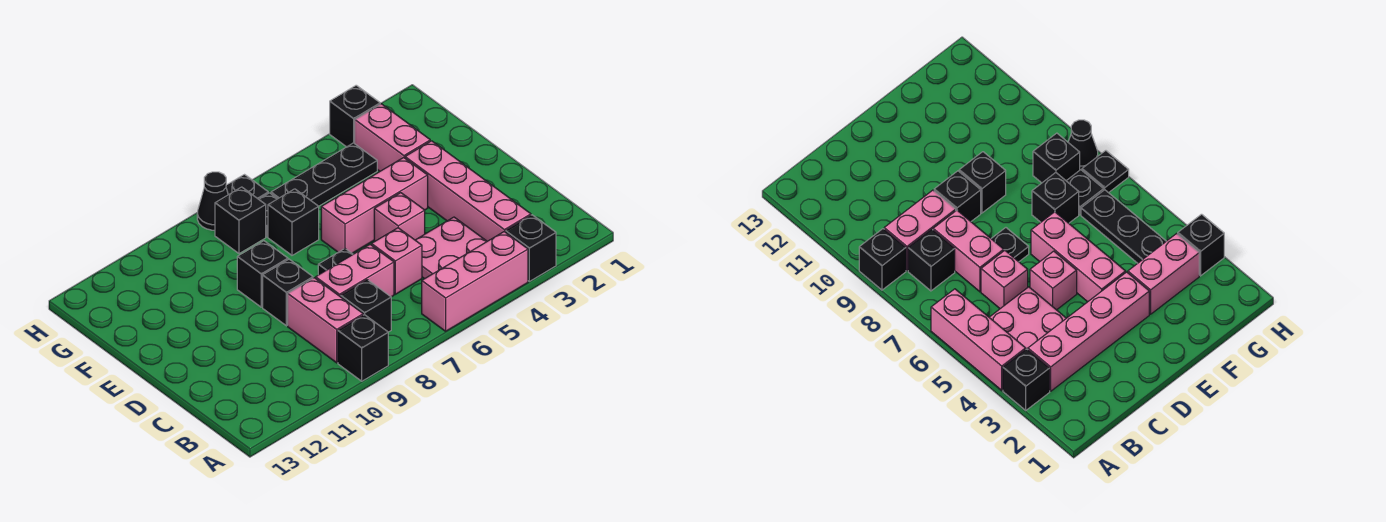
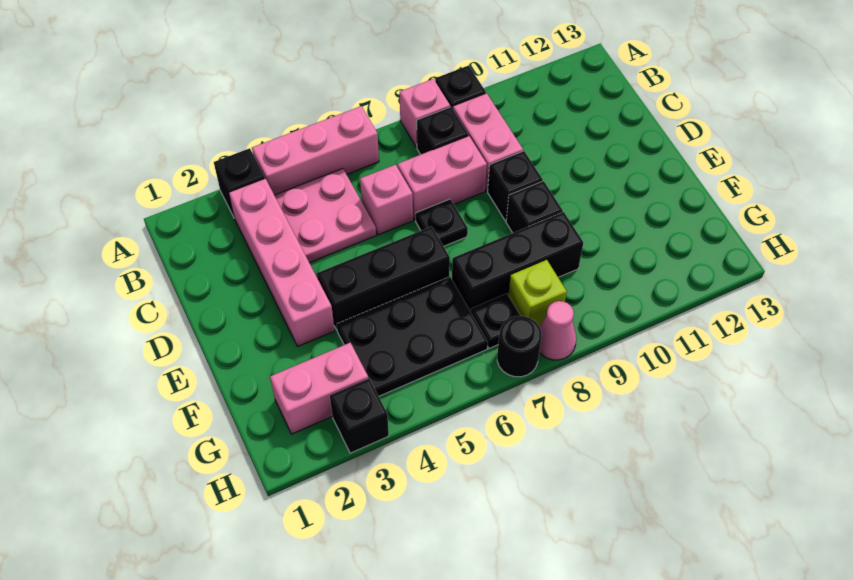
pink brick D5 level 1 -> pink brick A8 level 1
pink brick E4:E6 level 1 -> black brick E4:E6 level 1
pink brick F3:G3 level 1 -> pink brick G2:G3 level 1
black brick F7 level 1 -> black brick F7:F9 level 1
black plate G4:G6 level 1 -> black plate F4:G6 level 1
black brick G8 level 1 -> lime brick G8 level 1
black plate H7 level 1 -> black round brick H7 level 1
black cone H8 level 1 -> pink cone H8 level 1

